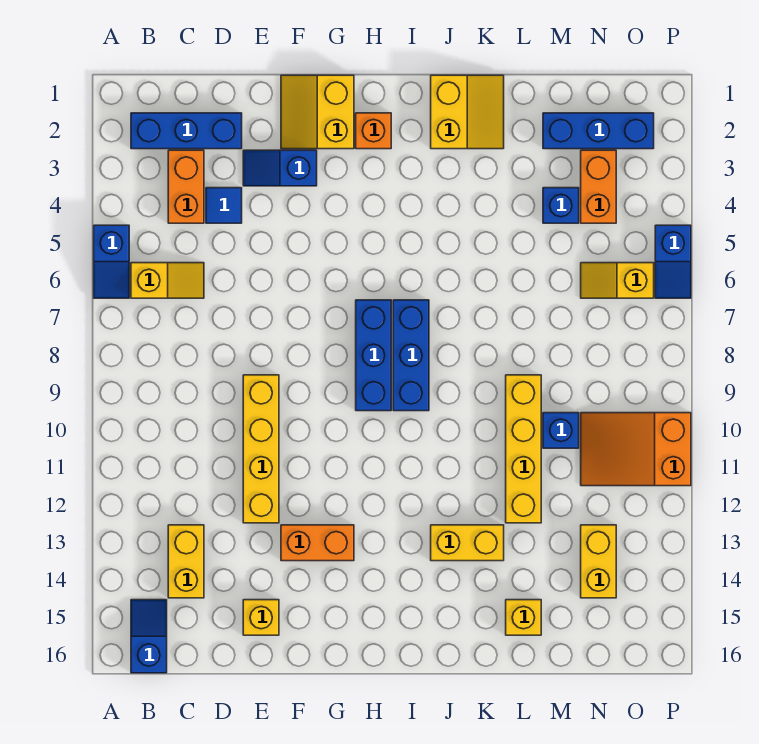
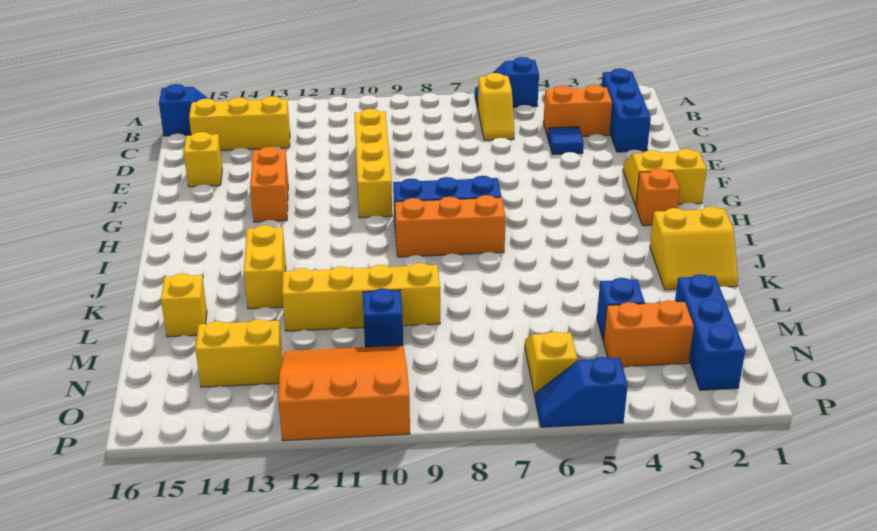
yellow brick C13:C14 level 1 -> yellow brick C13:C15 level 1
blue slope E3:F3 level 1 top F -> none
yellow brick E9:E12 level 1 -> yellow brick D10:G10 level 1
blue brick I7:I9 level 1 -> orange brick I7:I9 level 1
orange slope N10:P11 level 1 top P -> orange slope N10:P12 level 1 top P

